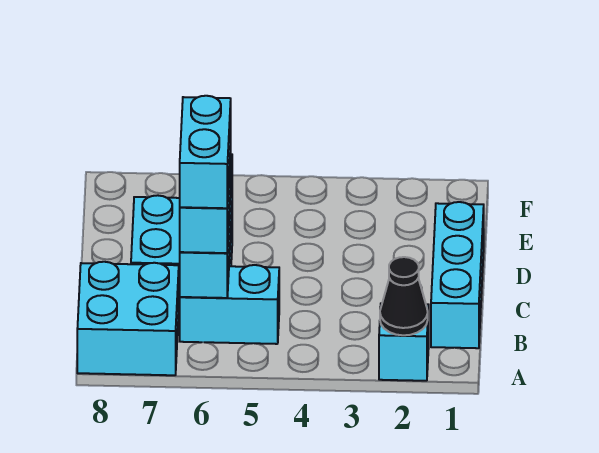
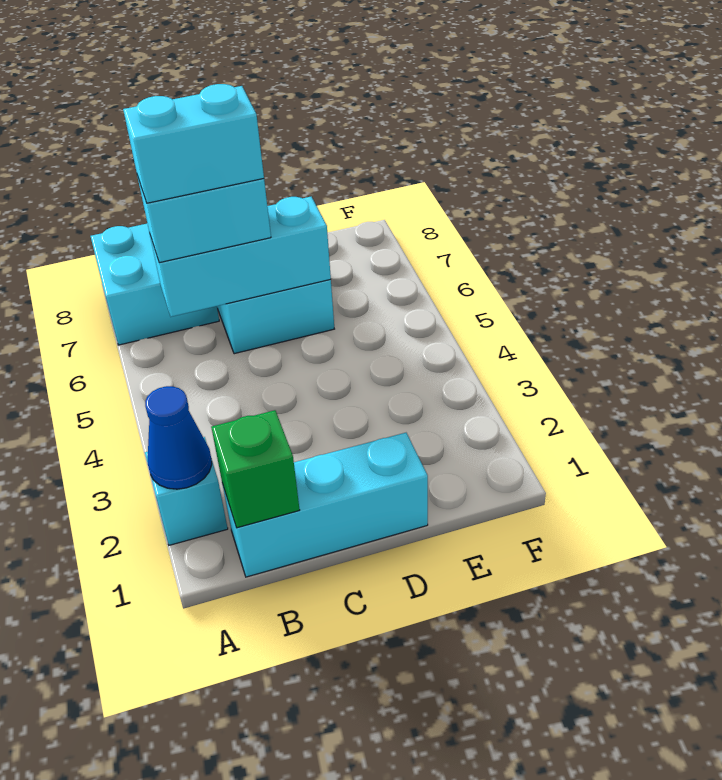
black cone A2 level 2 -> blue cone A2 level 2
none -> green brick B1 level 2
cyan brick B5:B6 level 1 -> none

